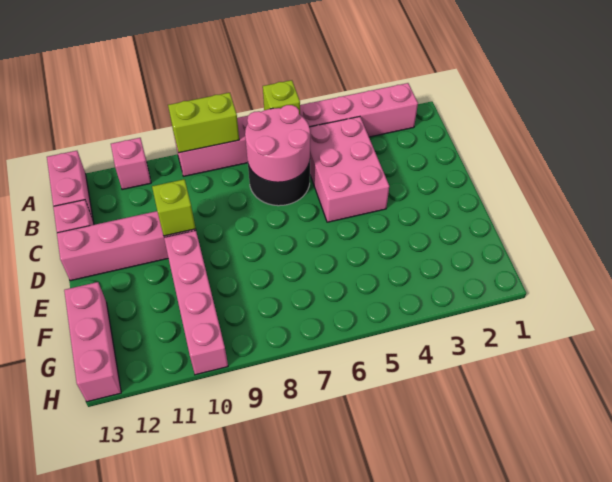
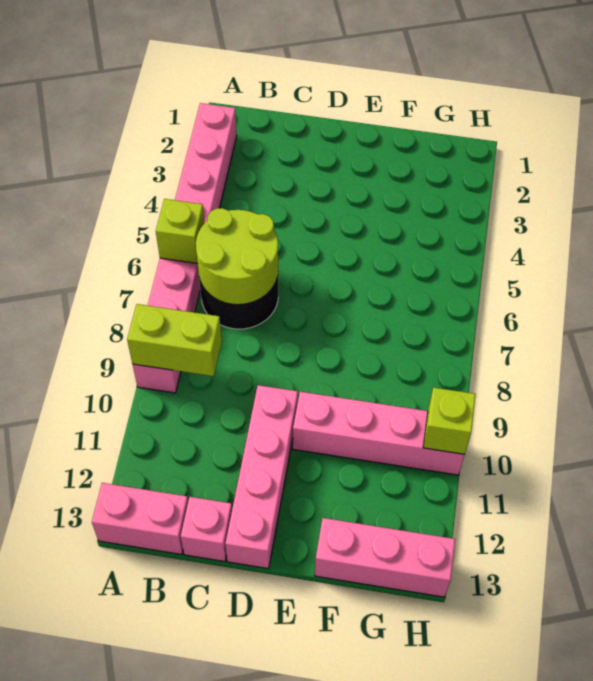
lime brick A8:A9 level 2 -> lime brick A9:B9 level 2
pink brick A11 level 1 -> none
pink brick B4:D5 level 1 -> none
pink round brick B6:C7 level 2 -> lime round brick B6:C7 level 2
lime brick D10 level 2 -> lime brick H10 level 2

